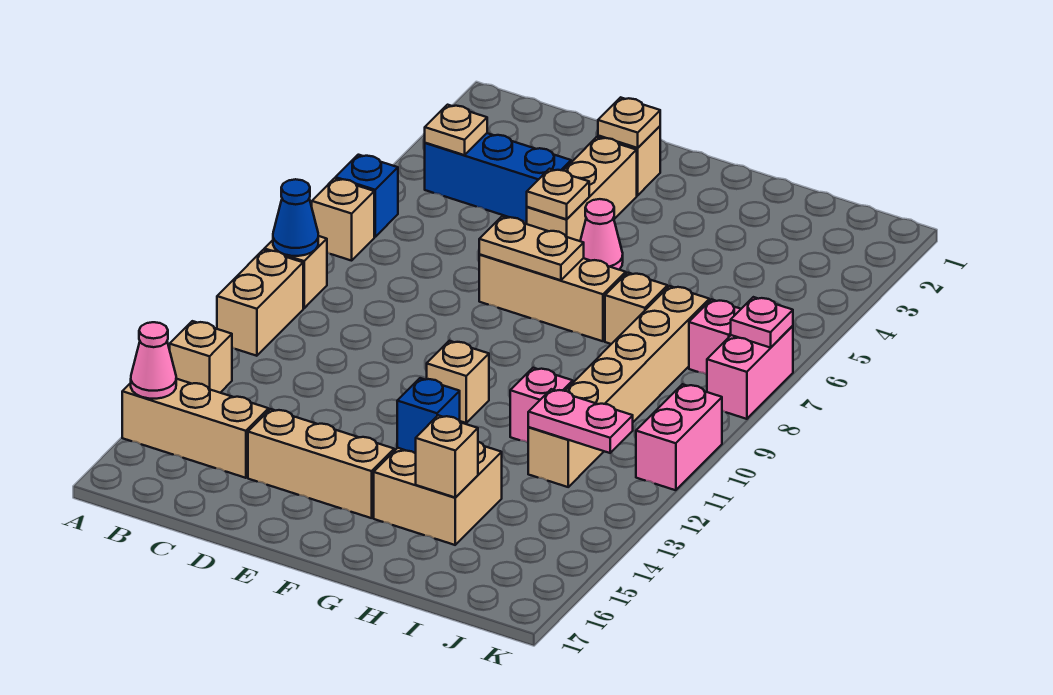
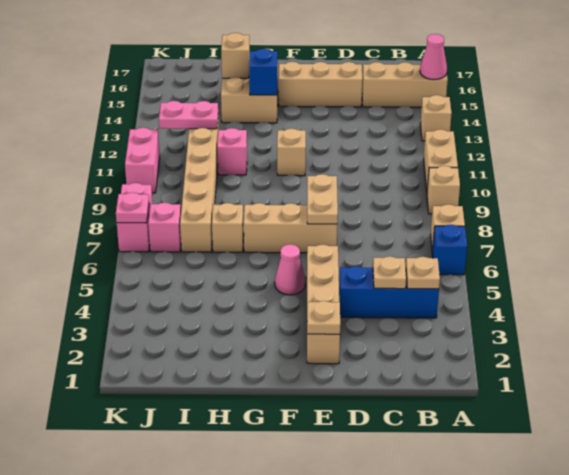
blue cone A9 level 2 -> none
tan plate E5 level 2 -> tan plate C4 level 2
tan plate E7:F7 level 2 -> tan plate E7:E8 level 2

